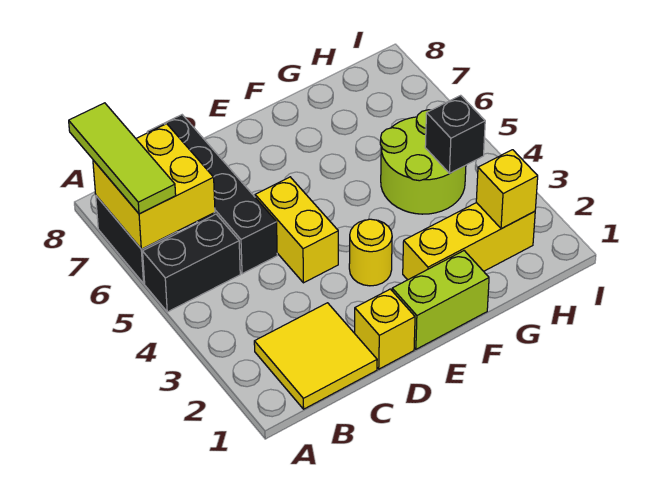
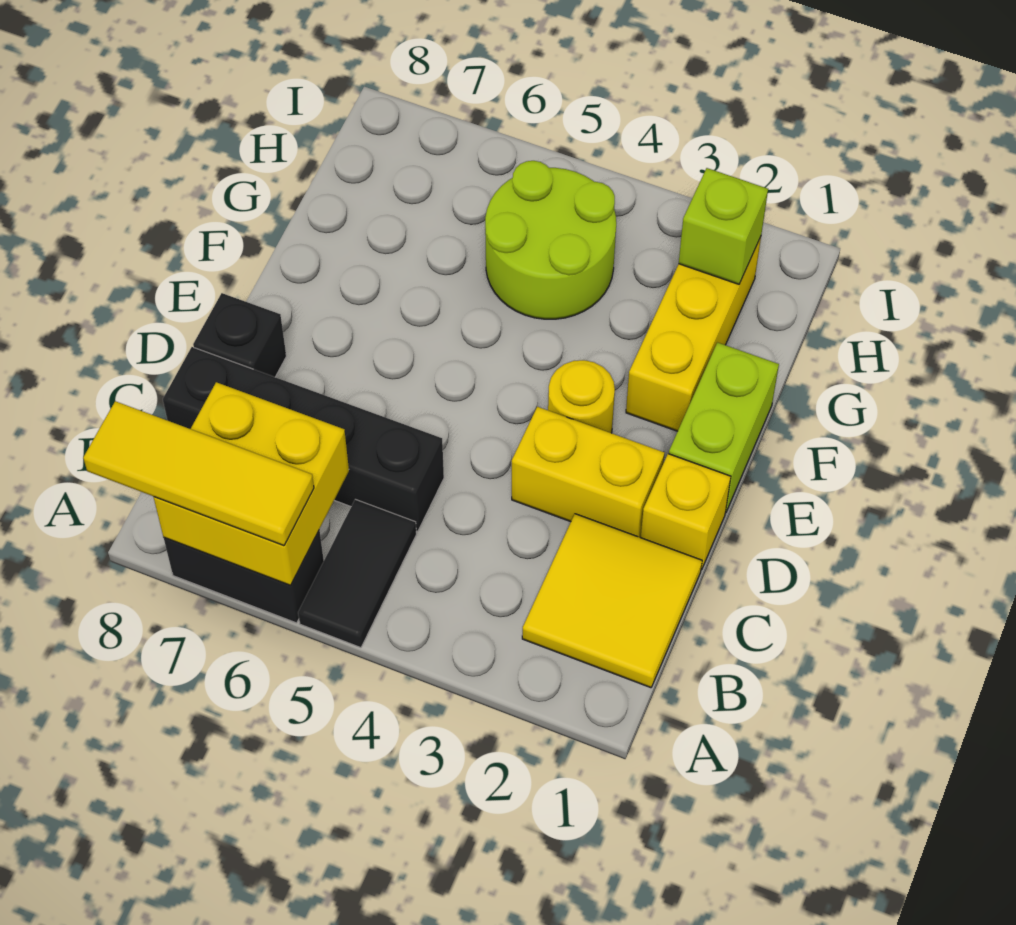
black brick A5:B5 level 1 -> black tile A5:B5 level 1
lime tile A6:A8 level 3 -> yellow tile A6:A8 level 3
yellow brick D4:D5 level 1 -> yellow brick D2:D3 level 1
yellow brick H2 level 2 -> lime brick H2 level 2
black brick H4 level 2 -> black brick D8 level 1

